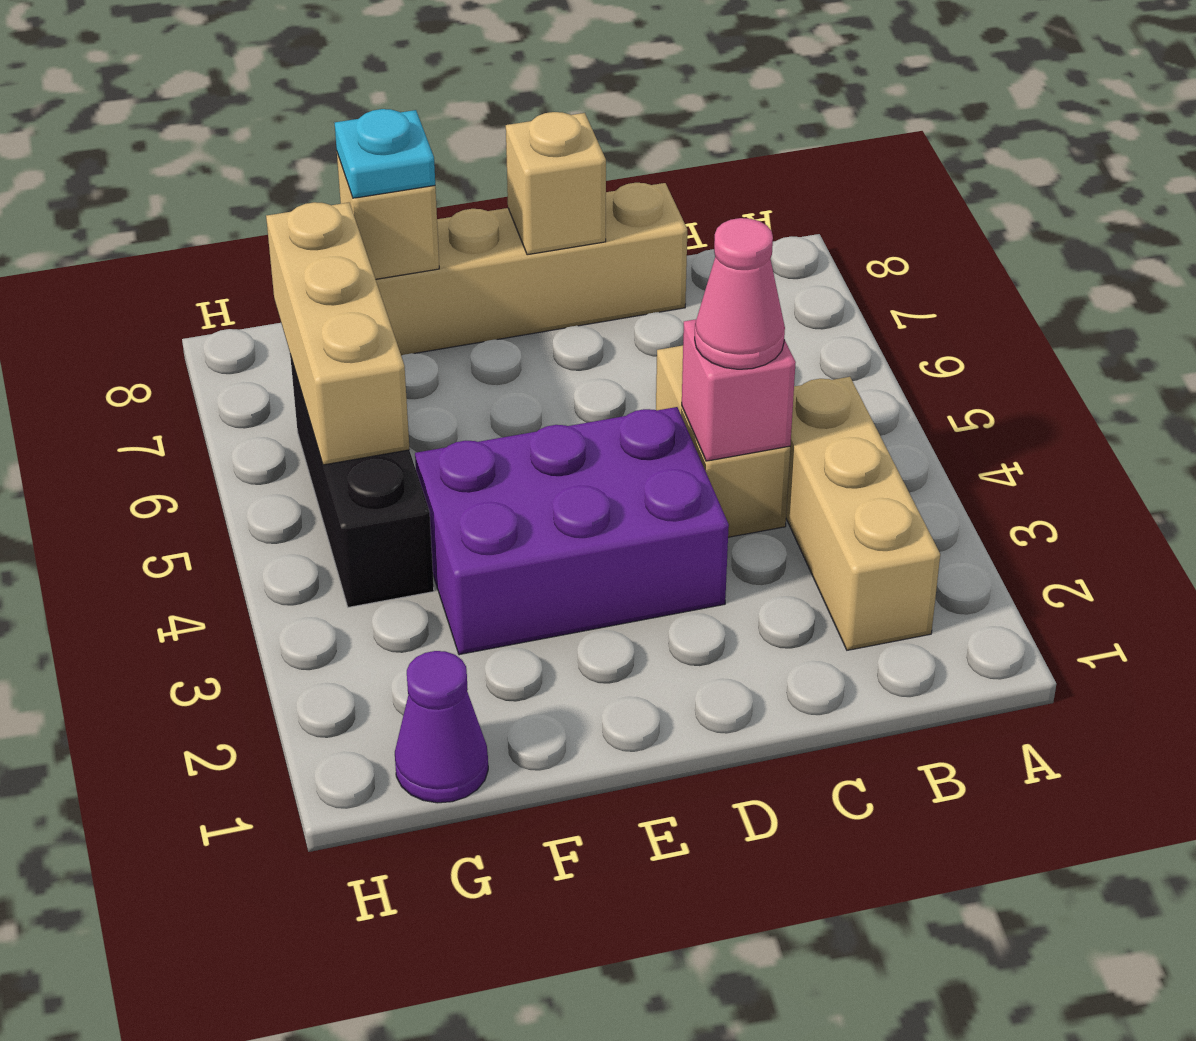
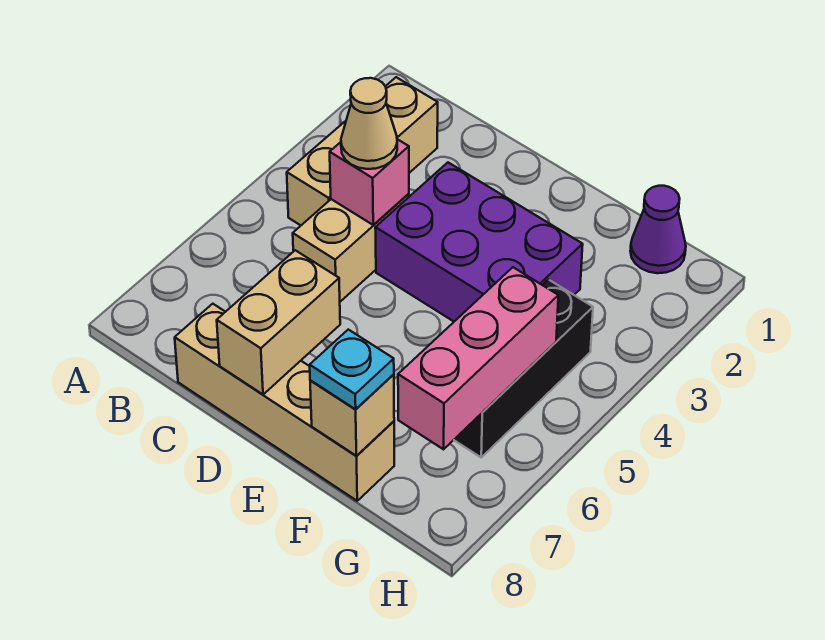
pink cone C4 level 3 -> tan cone C4 level 3
tan brick D8 level 2 -> tan brick D7:D8 level 2
tan brick G5:G7 level 2 -> pink brick G5:G7 level 2

